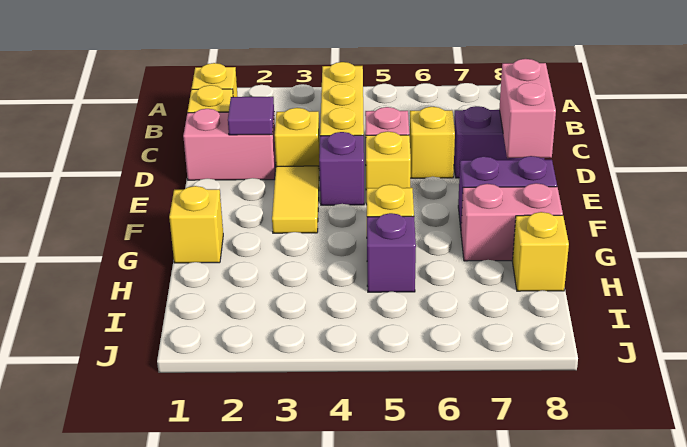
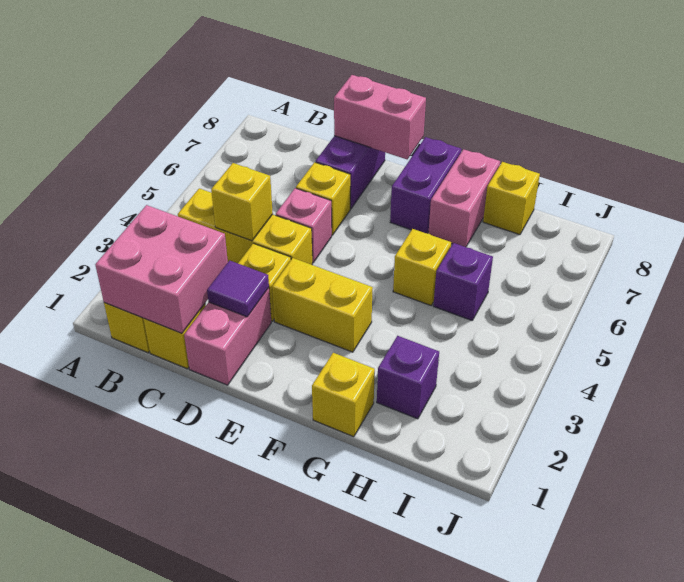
none -> pink brick B1:C2 level 2
yellow tile E3:F3 level 1 -> yellow brick E3:F3 level 1
purple brick E4 level 1 -> purple brick H2 level 1
yellow brick E5 level 1 -> yellow brick C4 level 2

